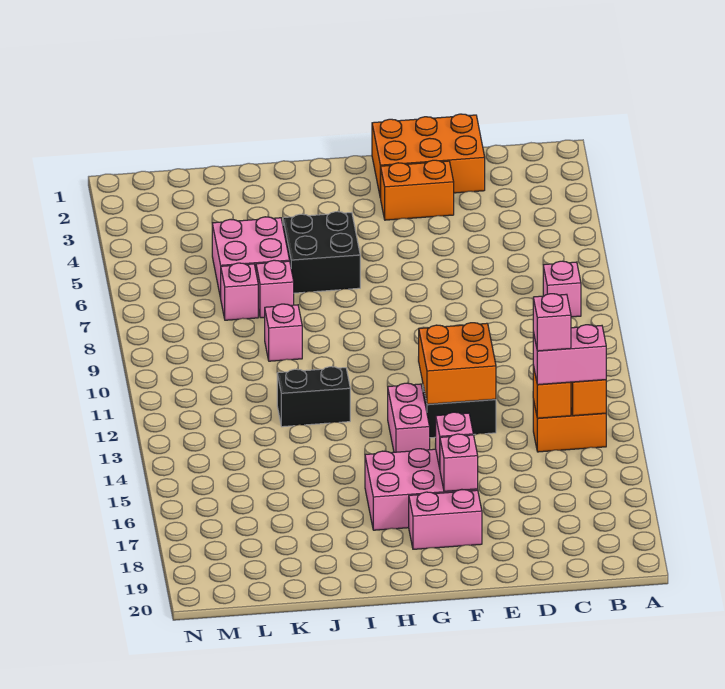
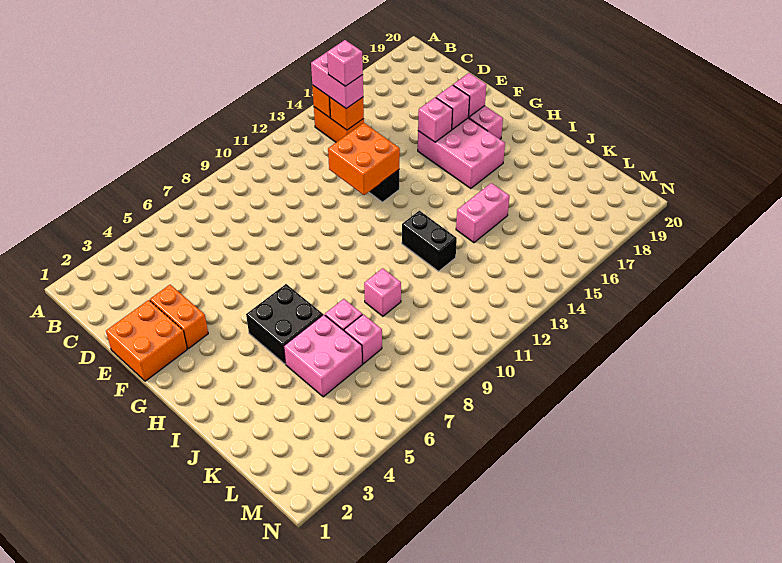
pink brick B8 level 1 -> pink brick F18 level 2
orange brick D1:F2 level 1 -> orange brick E1:F2 level 1
pink brick G13:G14 level 1 -> pink brick J14:J15 level 1

